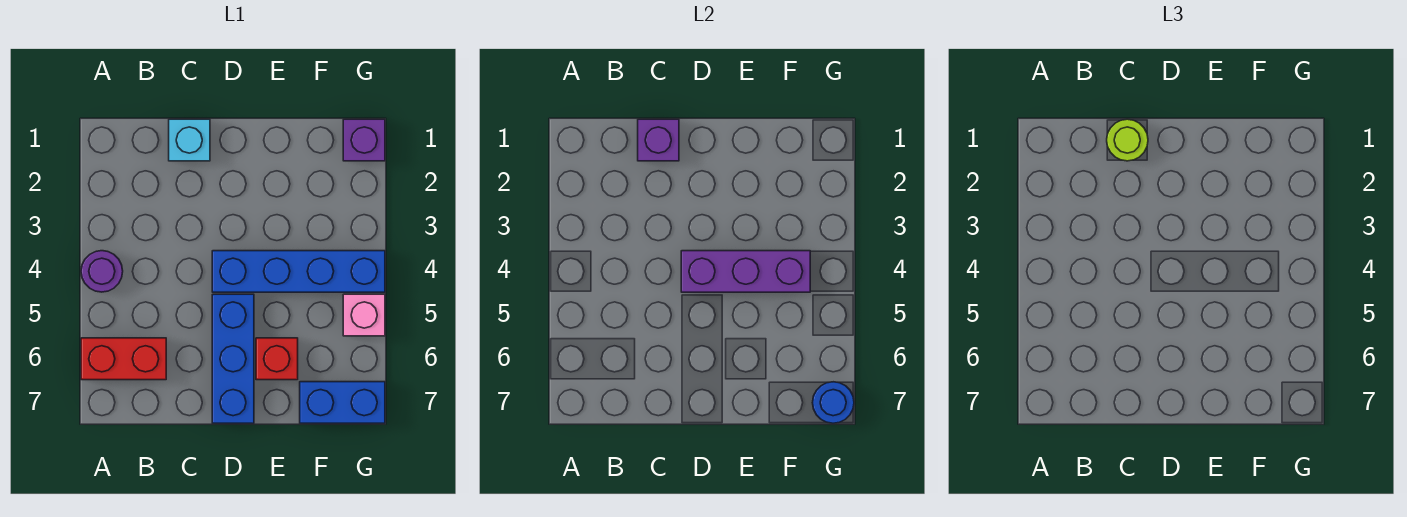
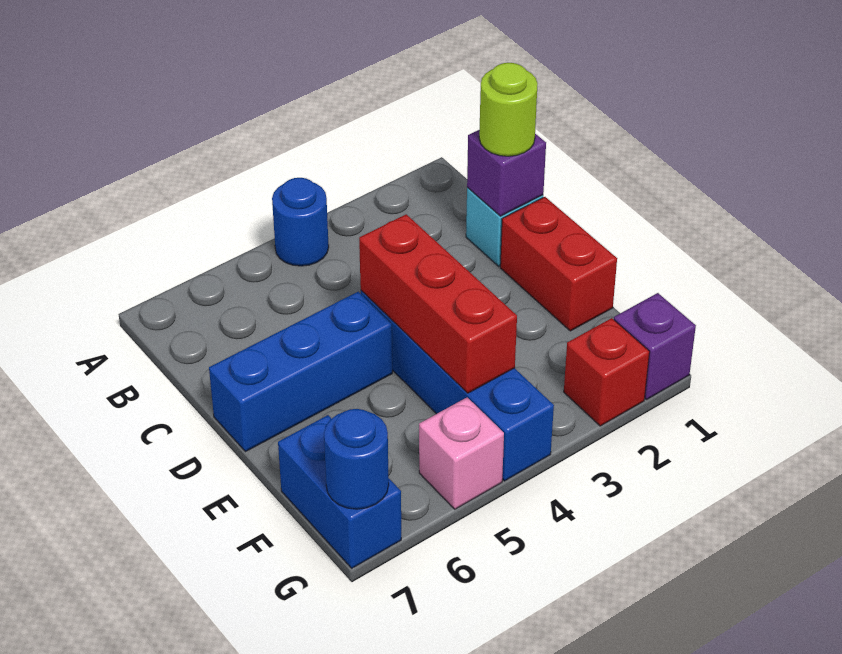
purple round brick A4 level 1 -> blue round brick A4 level 1
red brick A6:B6 level 1 -> red brick D1:E1 level 1
purple brick D4:F4 level 2 -> red brick D4:F4 level 2
red brick E6 level 1 -> red brick G2 level 1

